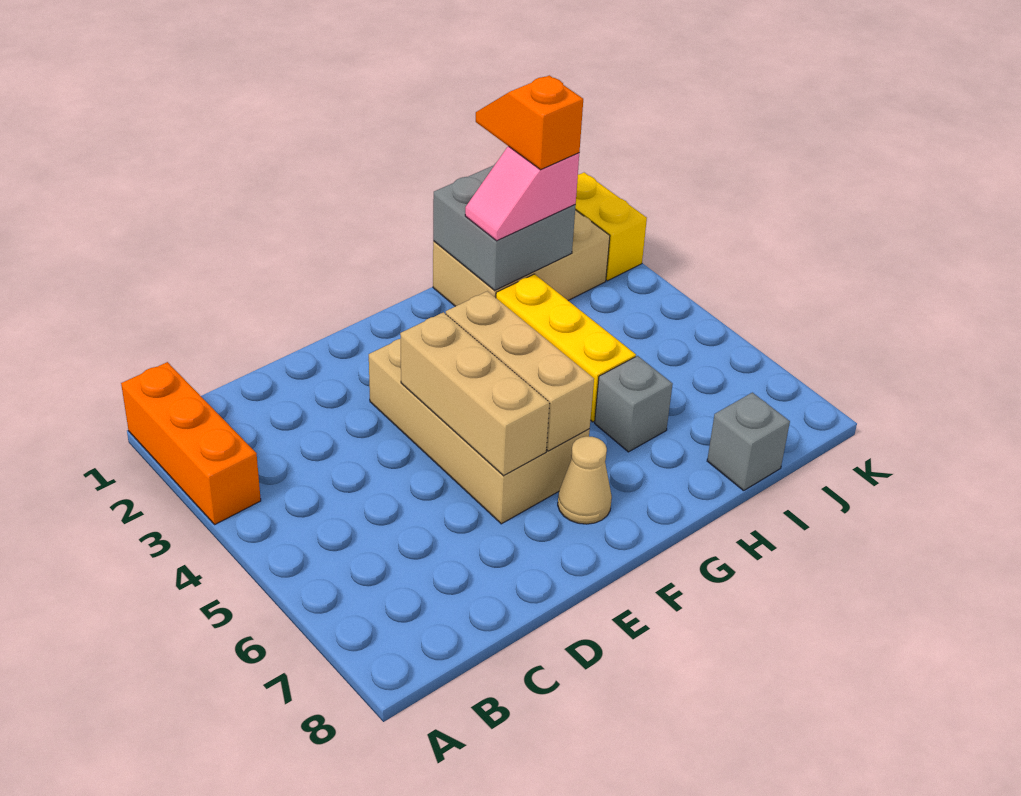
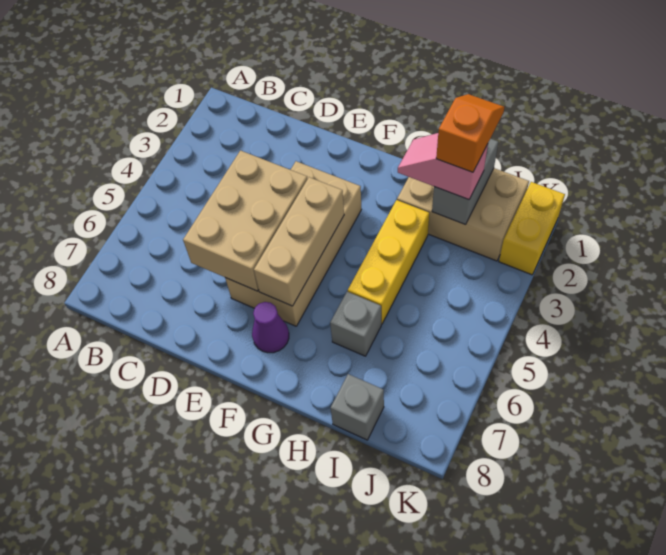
orange brick A1:A3 level 1 -> none
tan brick E4:E6 level 2 -> tan brick D4:E6 level 2
tan cone F7 level 1 -> purple cone F7 level 1
grey brick H1:I2 level 2 -> grey brick I1:I2 level 2

